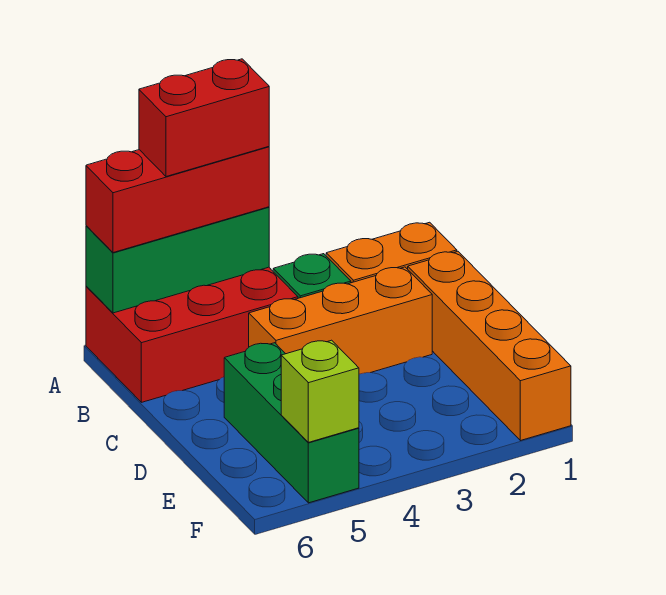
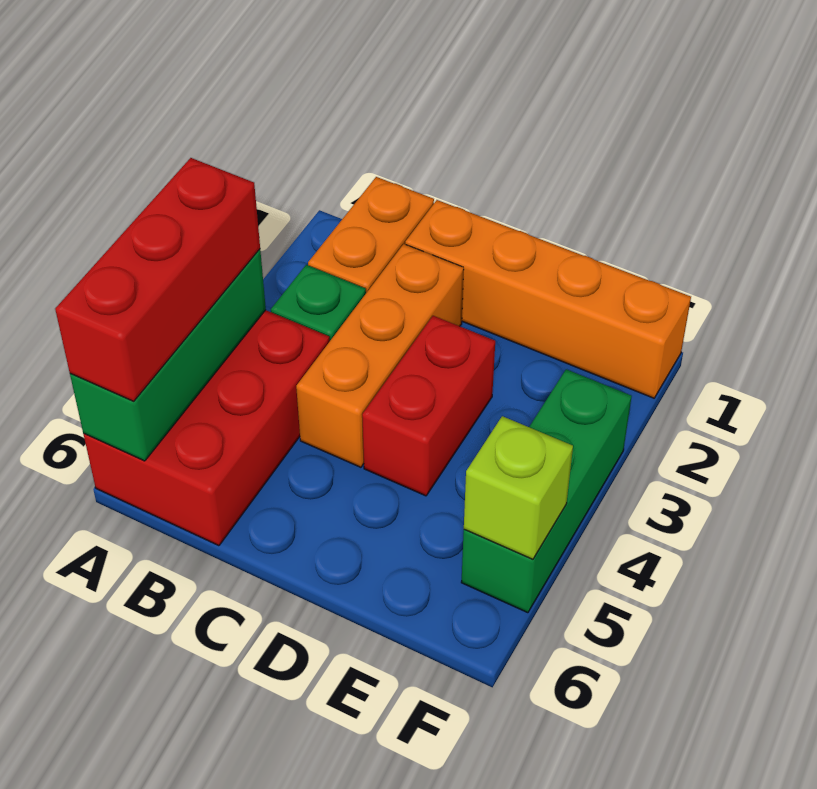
red brick A4:A5 level 4 -> red brick D3:D4 level 1
green brick D5:F5 level 1 -> green brick F3:F5 level 1

